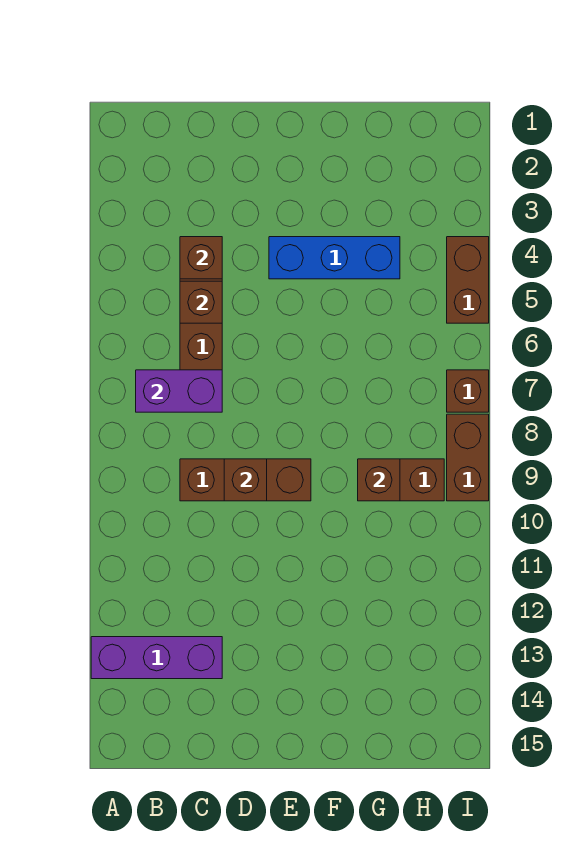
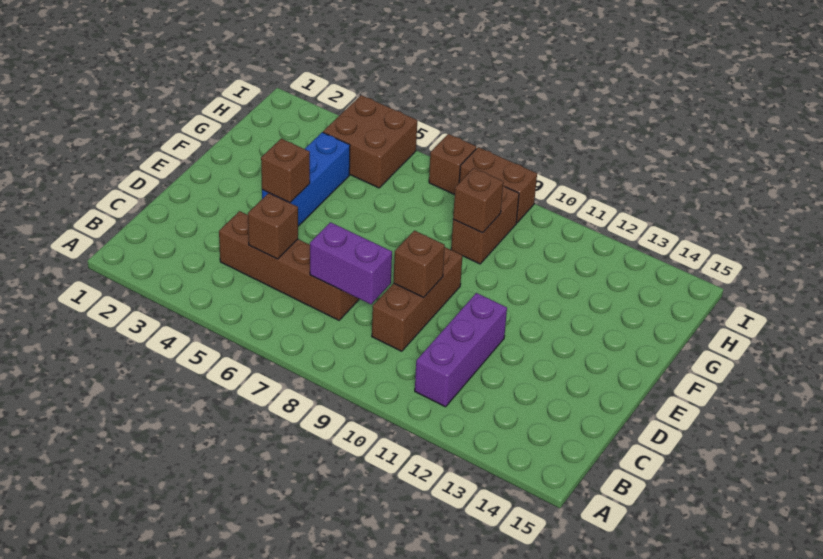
purple brick A13:C13 level 1 -> purple brick B11:D11 level 1
purple brick B7:C7 level 2 -> purple brick C7:C8 level 2
brown brick C4 level 2 -> brown brick E4 level 2
brown brick I4:I5 level 1 -> brown brick H4:I5 level 1

